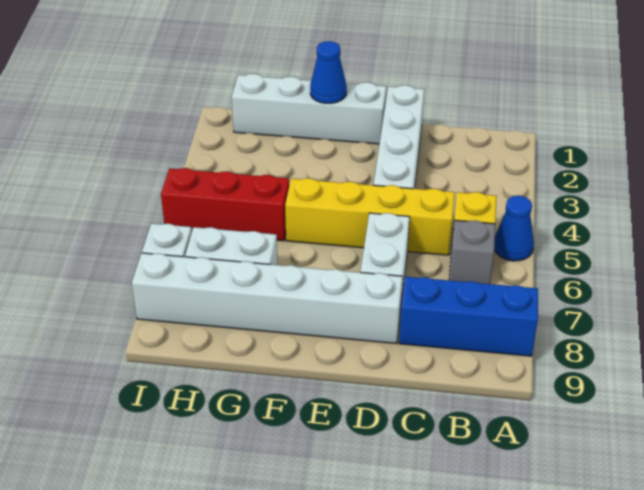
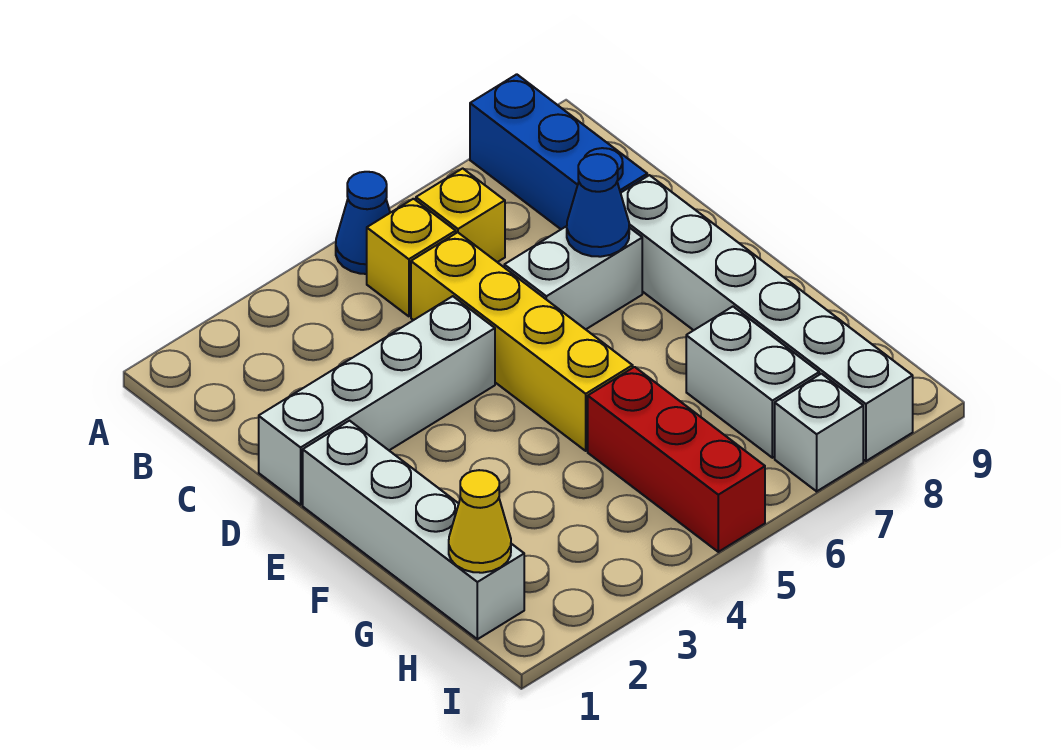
grey brick B6 level 1 -> yellow brick B6 level 1
blue cone F1 level 2 -> blue cone D7 level 2
none -> yellow cone H1 level 2

